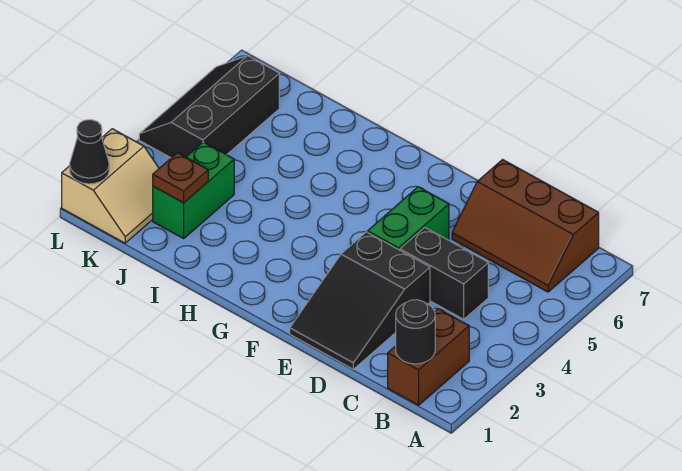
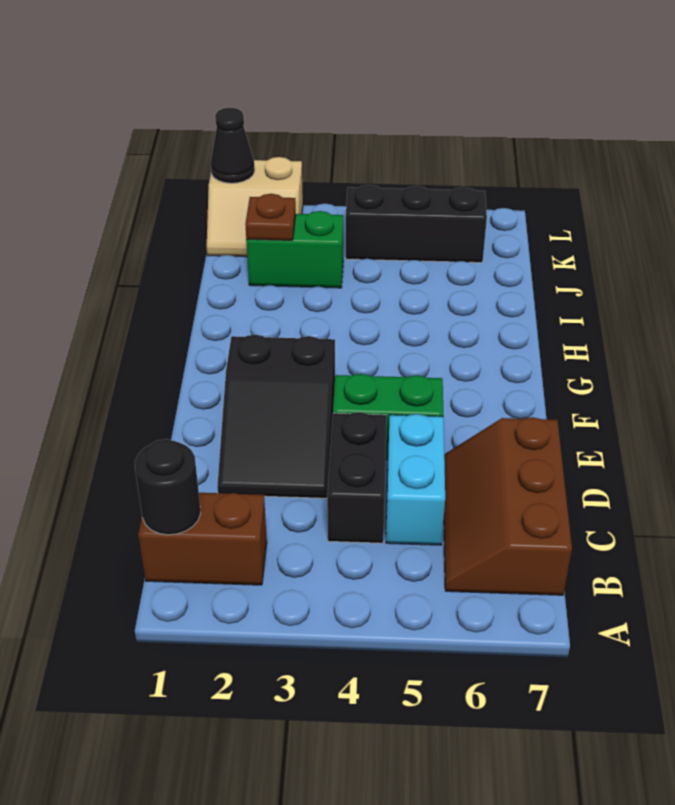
none -> cyan brick C5:D5 level 1
black slope D1:E3 level 1 top 3 -> black slope D2:F3 level 1 top F

